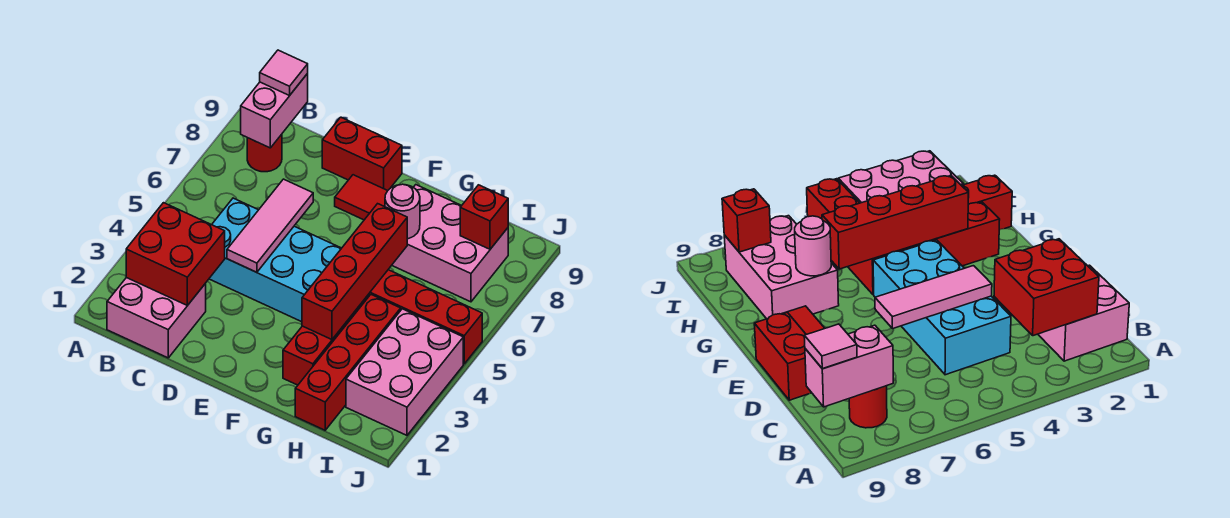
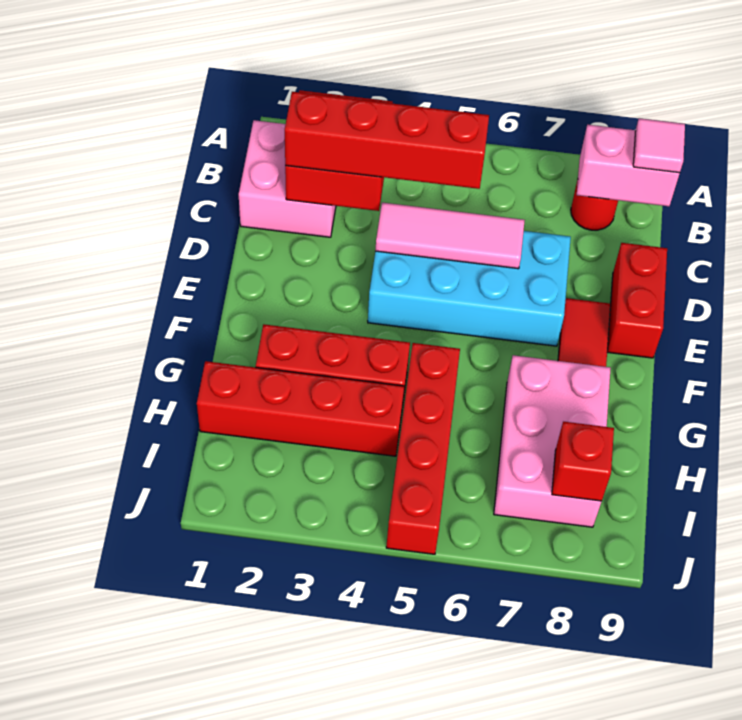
cyan brick C4:F5 level 1 -> cyan brick D4:E7 level 1
red brick G3:G6 level 2 -> red brick C2:C5 level 3
pink round brick G7 level 2 -> none
pink brick I2:J4 level 1 -> none

